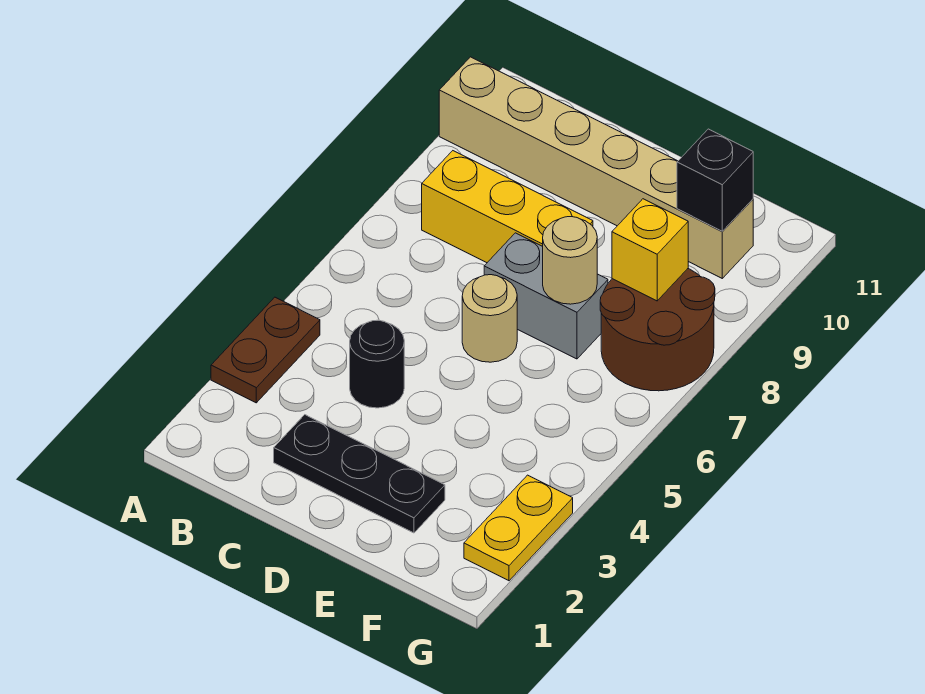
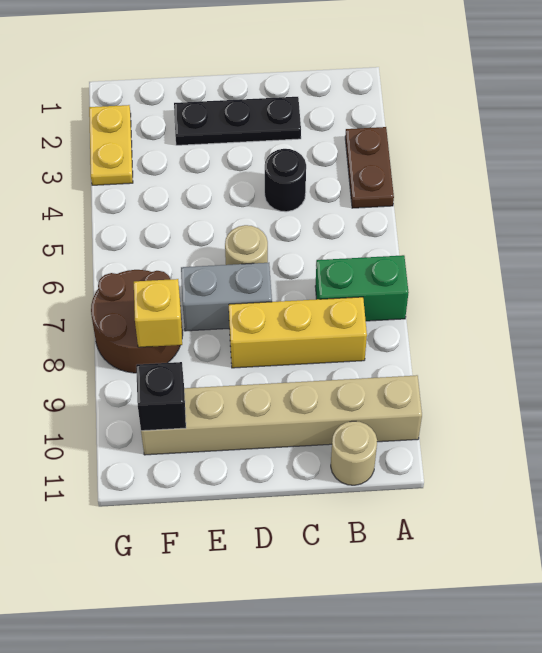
none -> green brick A7:B7 level 1
tan round brick E7 level 2 -> tan round brick B11 level 1

